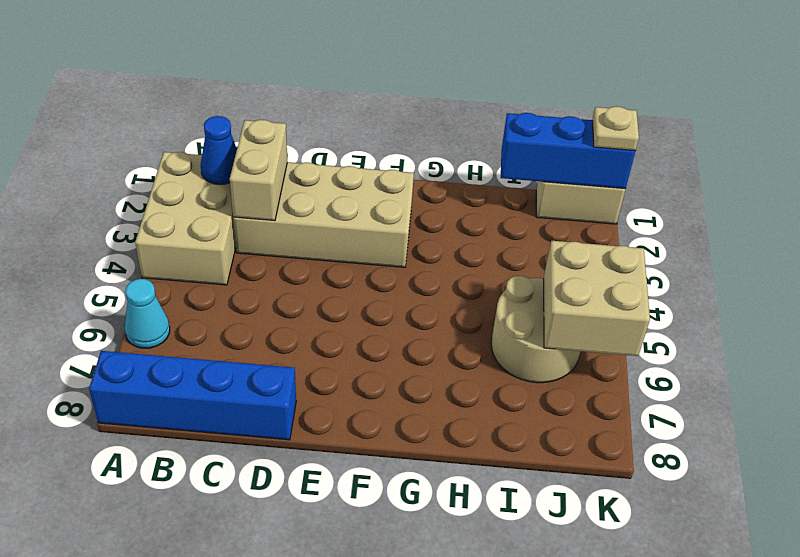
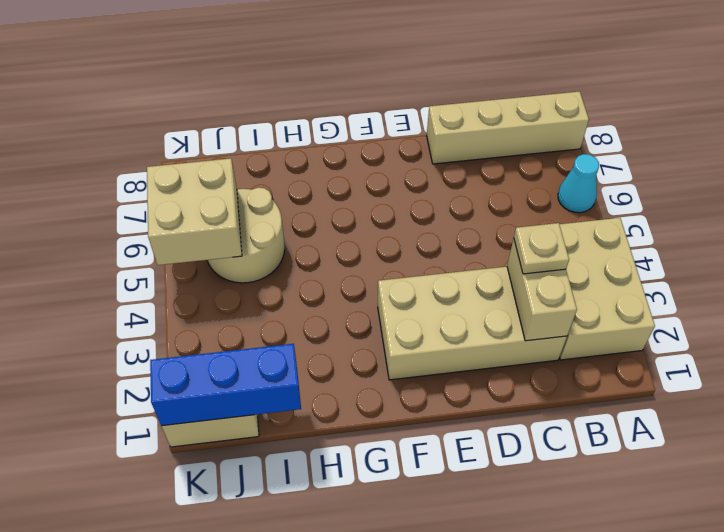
blue brick A8:D8 level 1 -> tan brick A8:D8 level 1
blue cone B2 level 2 -> none
tan plate K1 level 3 -> tan plate C3 level 3

